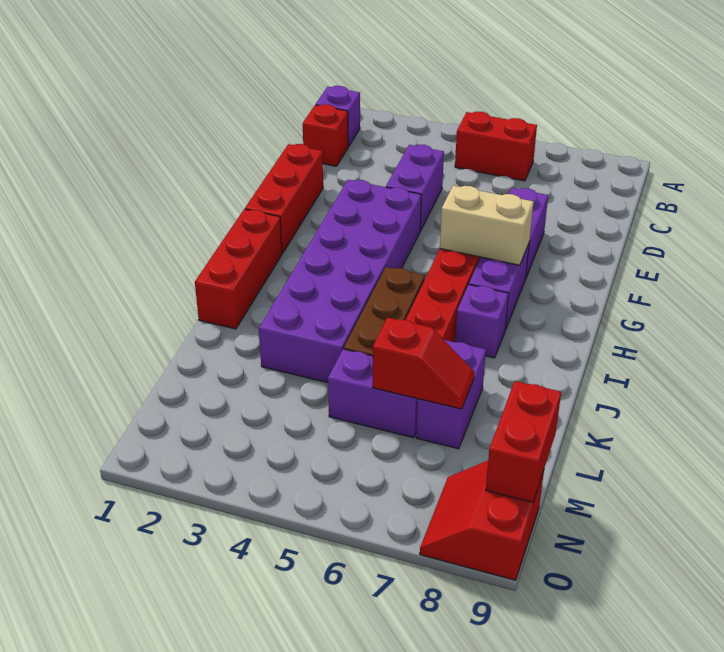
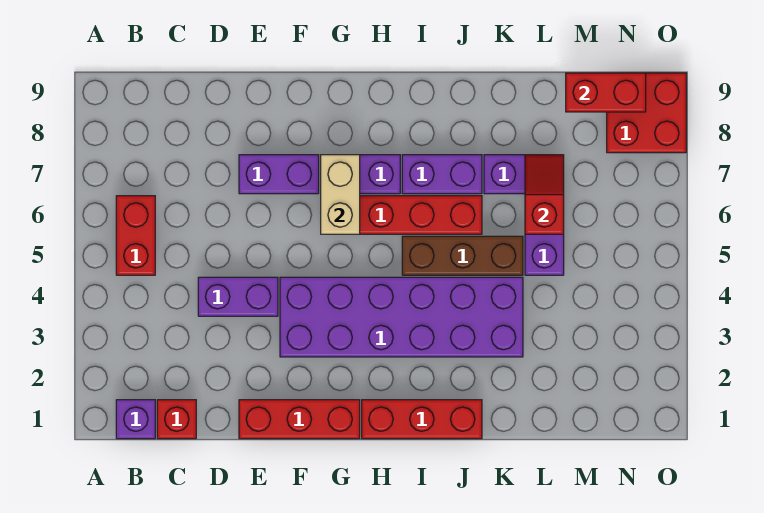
purple brick I7 level 1 -> purple brick I7:J7 level 1
red slope N8:O9 level 1 top 9 -> red brick N8:O9 level 1

